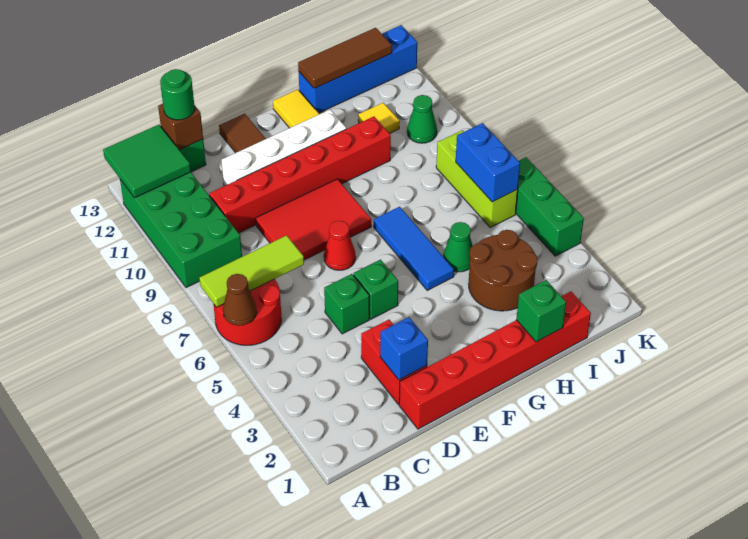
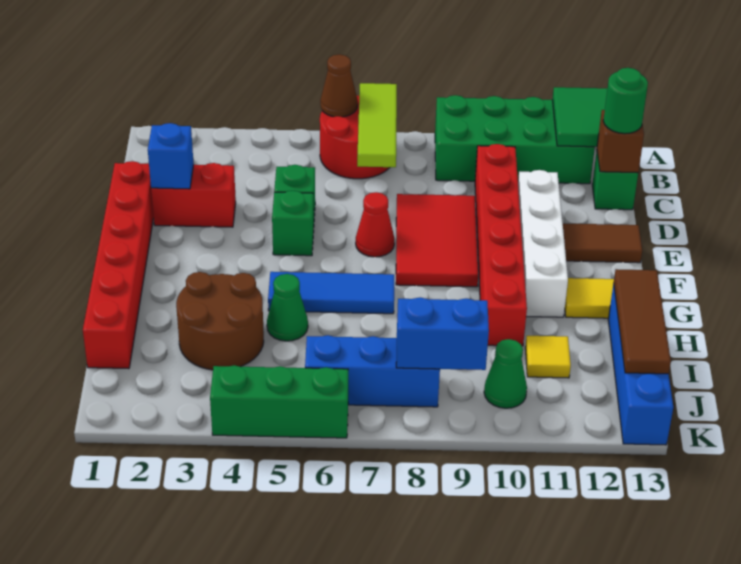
green brick H1 level 2 -> none
lime brick J6:J8 level 1 -> blue brick J6:J8 level 1
blue brick J6:J7 level 2 -> blue brick J8:J9 level 2

